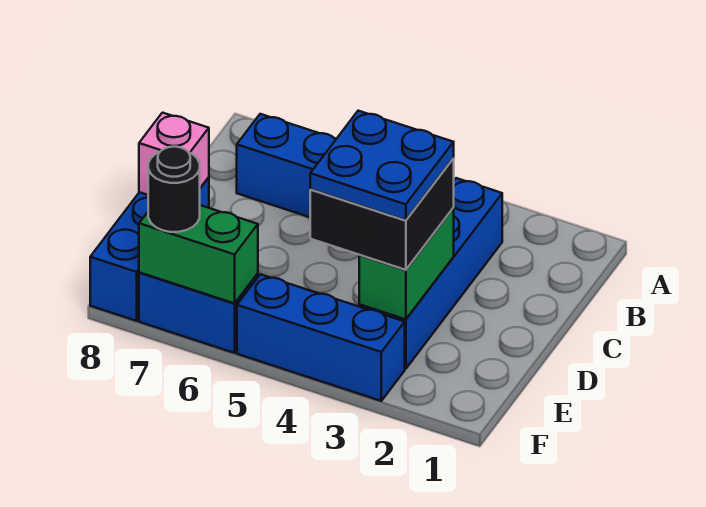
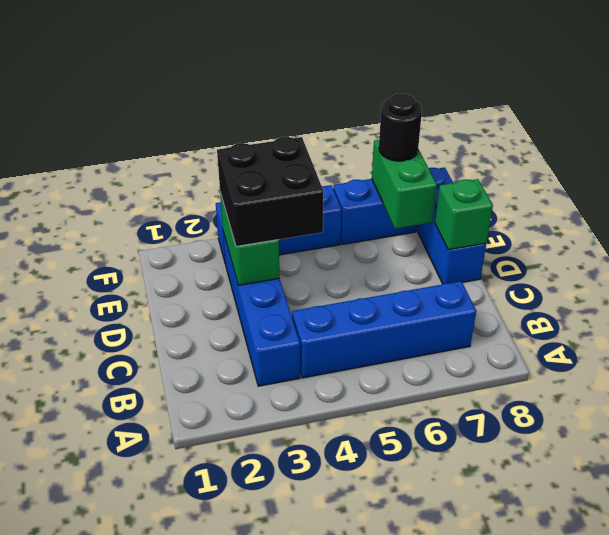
blue plate D3:E4 level 4 -> none
pink brick D8 level 2 -> green brick D8 level 2
green brick F6:F7 level 2 -> green brick E7:F7 level 2

